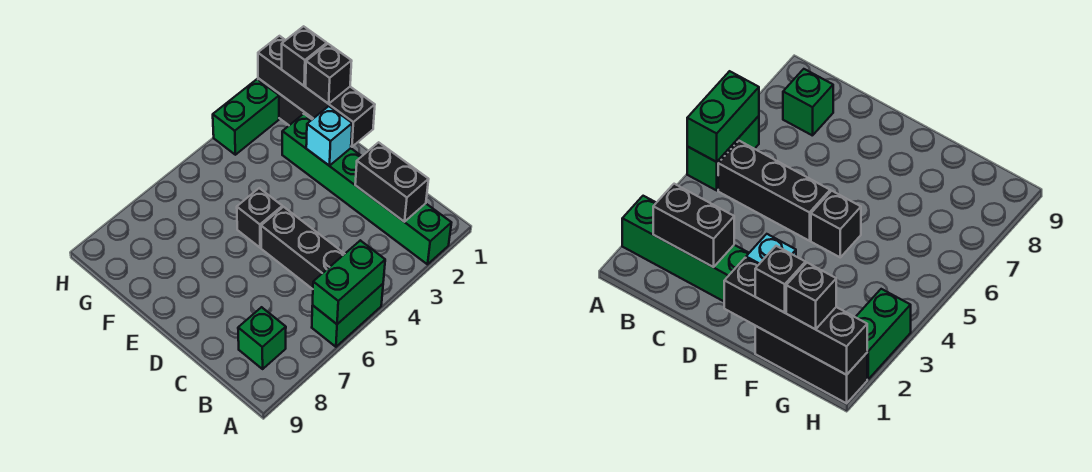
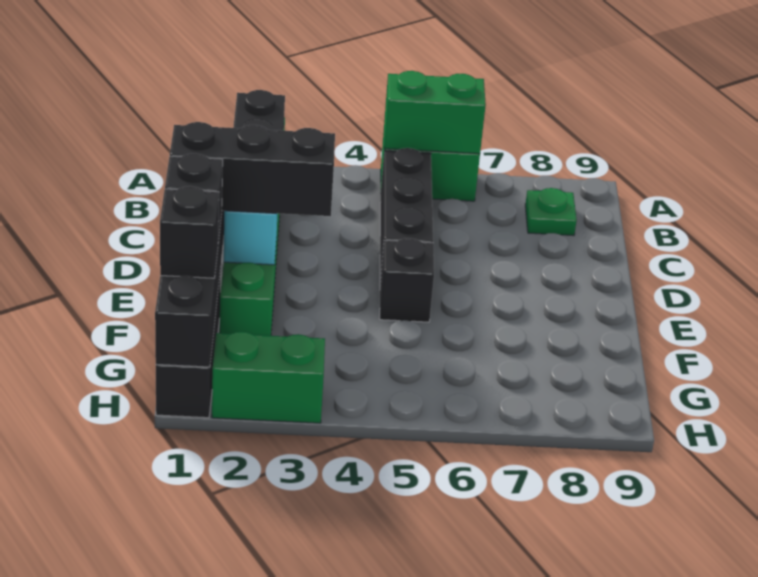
green brick B8 level 1 -> green plate B8 level 1
none -> black brick E1:E3 level 3

